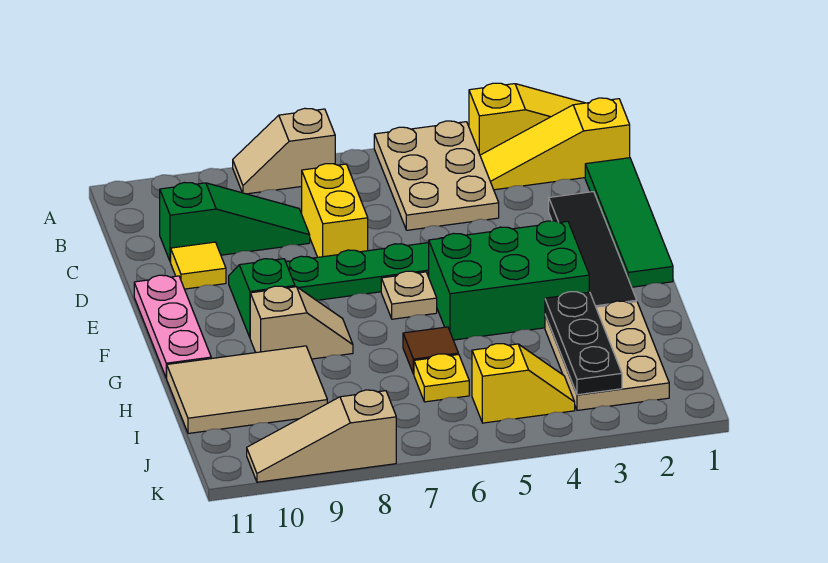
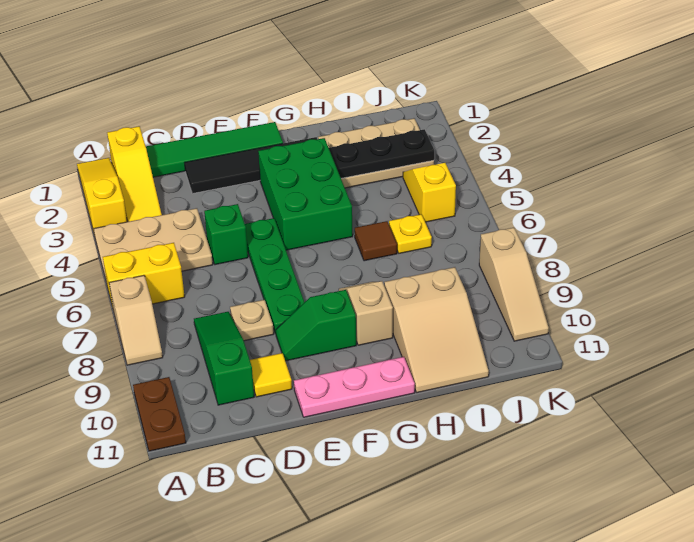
none -> brown plate A10:A11 level 1
yellow brick C7:D7 level 1 -> yellow brick A6:B6 level 1
none -> green brick D5 level 1
tan plate F6 level 1 -> tan plate D8 level 1
tan tile H9:I11 level 1 -> tan slope H9:I11 level 1 top 9

